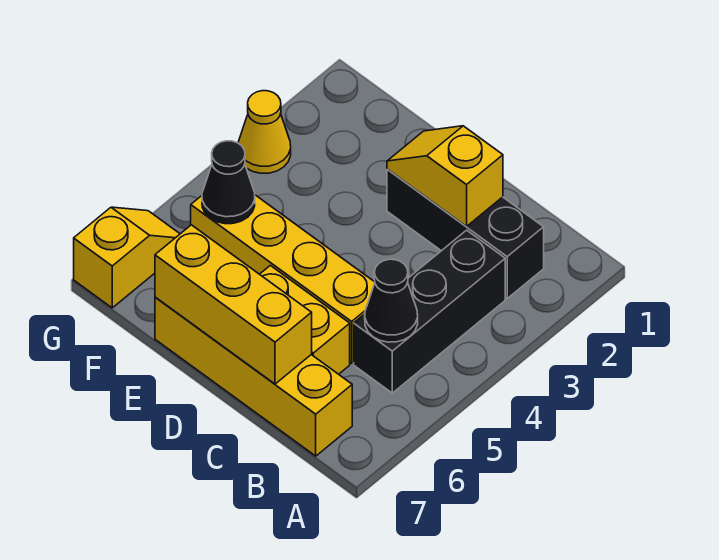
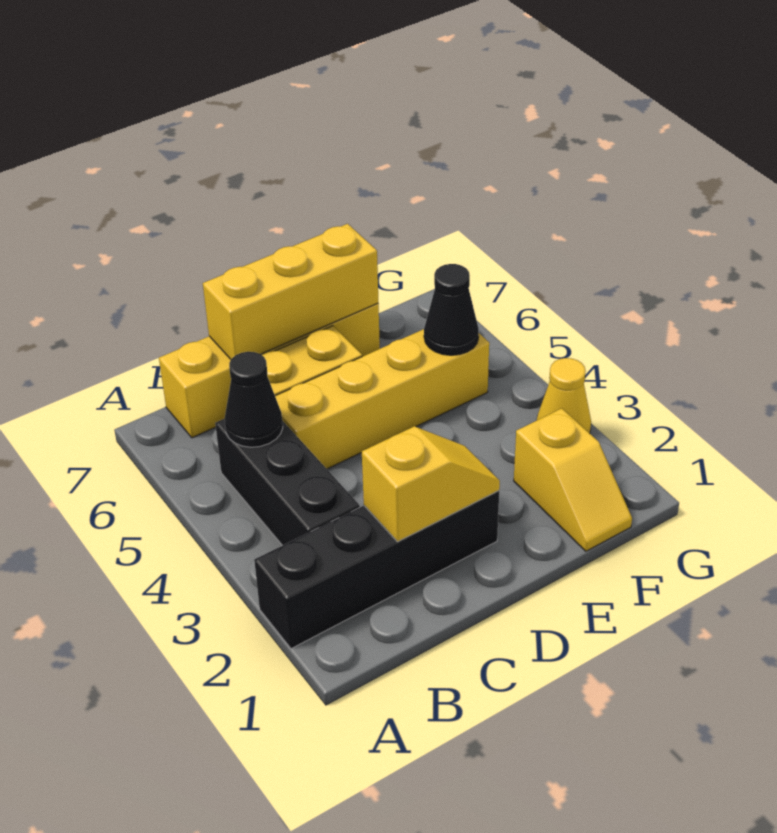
black brick B2:D2 level 1 -> black brick A2:D2 level 1
yellow slope G6:G7 level 1 top 7 -> yellow slope F1:F2 level 1 top 2

